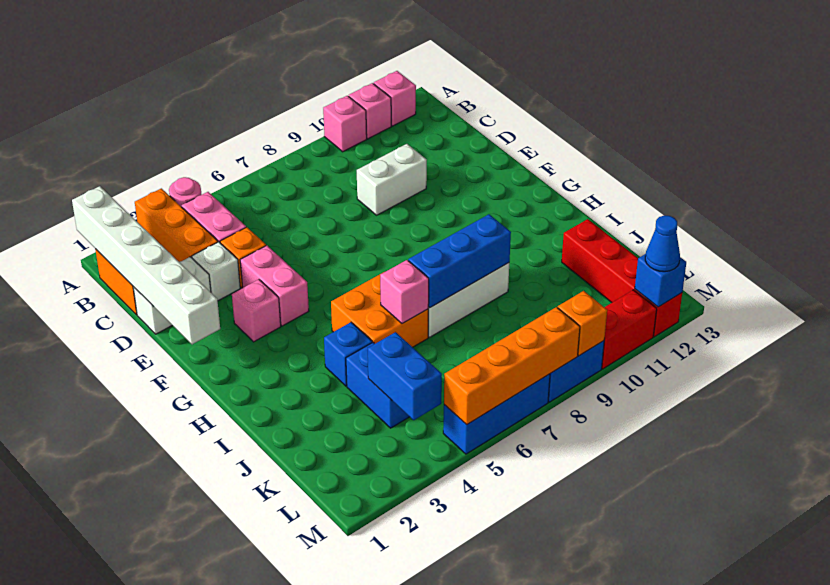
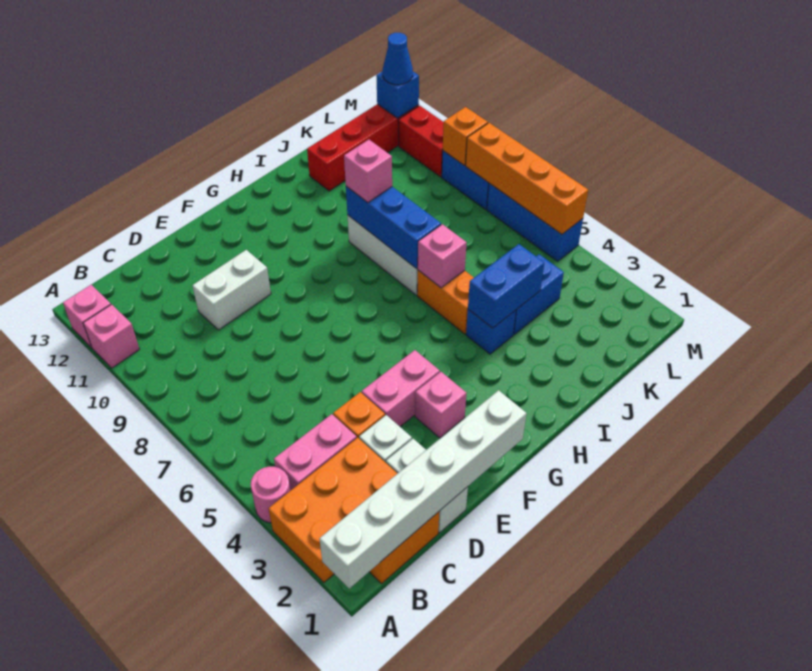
orange brick A3:C3 level 1 -> orange brick A2:C3 level 1
pink brick A10 level 1 -> pink brick I9 level 3
white brick D9:D10 level 1 -> white brick D10:E10 level 1
orange brick H5:I6 level 1 -> orange brick I5:I6 level 1
blue brick K4:L4 level 2 -> blue brick I4:J4 level 2

